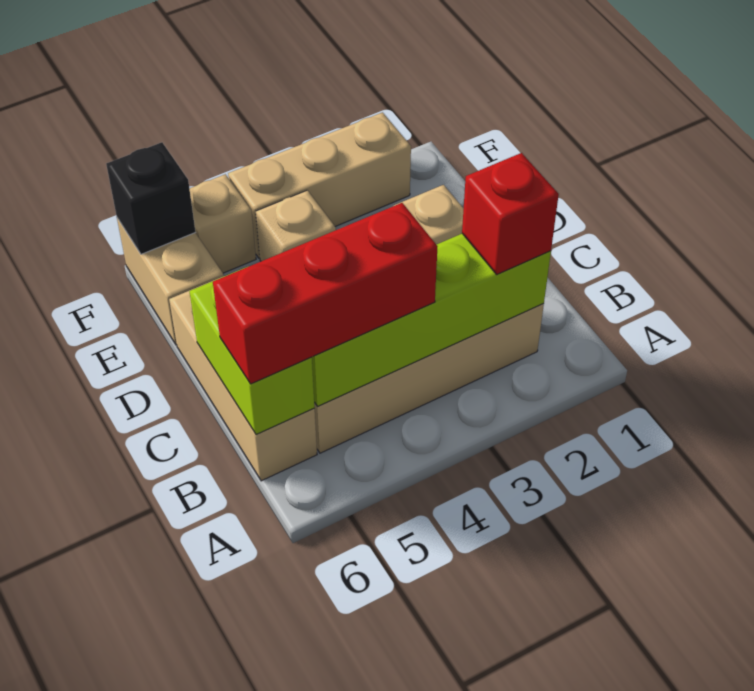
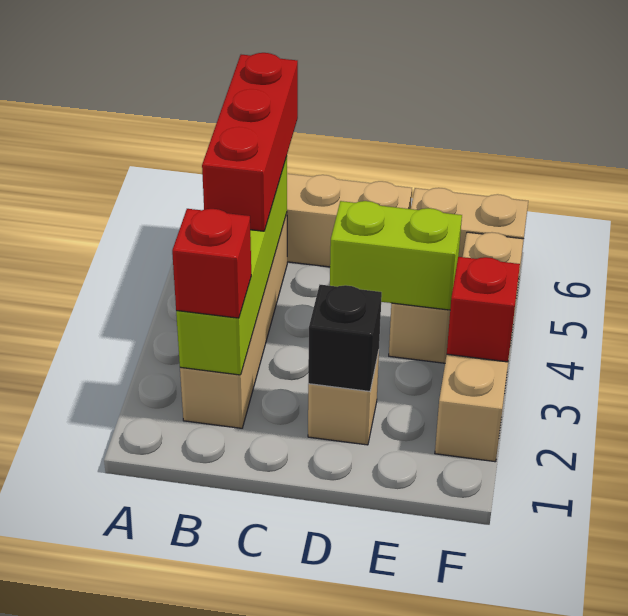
lime brick B6:C6 level 2 -> lime brick D4:E4 level 2
none -> red brick F3 level 2
black brick F6 level 2 -> black brick D2 level 2

